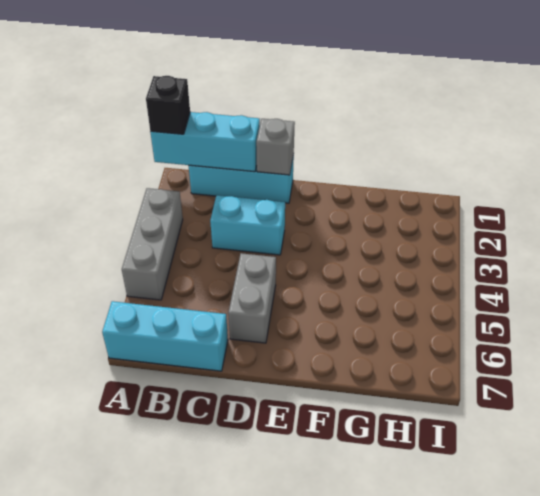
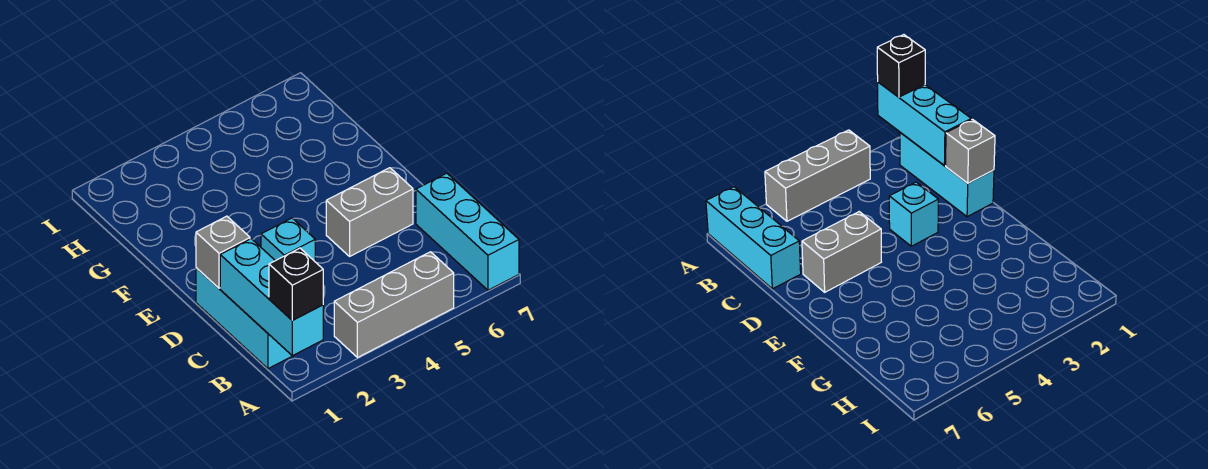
cyan brick C3:D3 level 1 -> cyan brick D3 level 1

